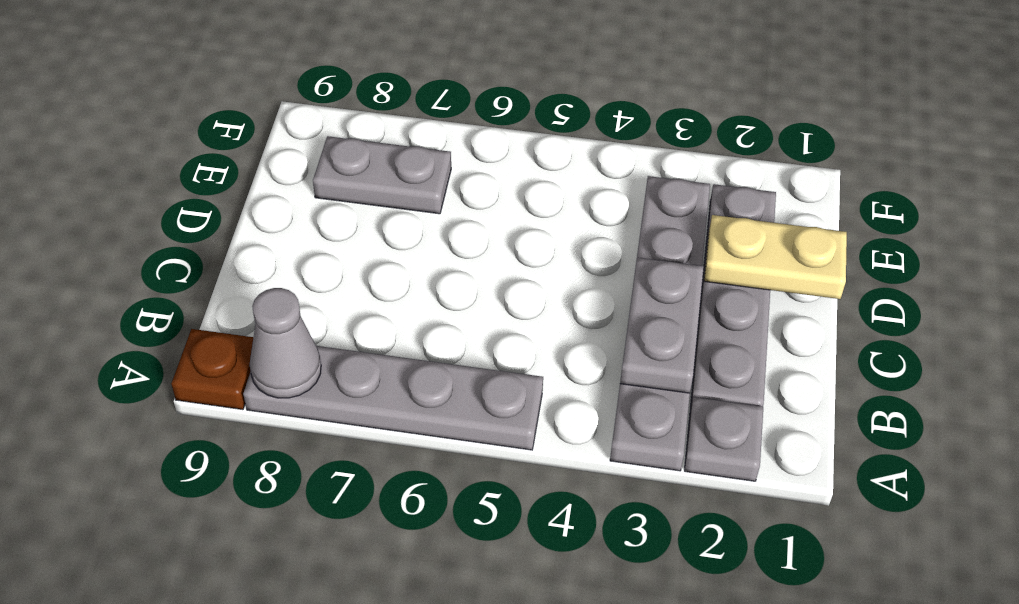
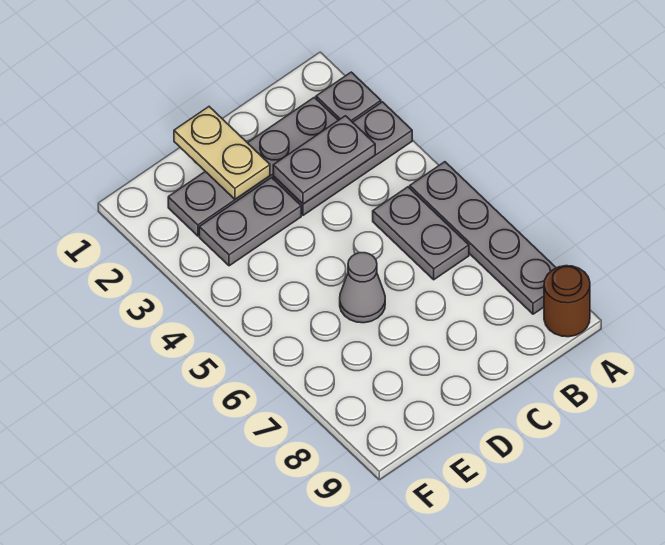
grey cone A8 level 2 -> grey cone D6 level 1
brown plate A9 level 1 -> brown round brick A9 level 1
grey plate E7:E8 level 1 -> grey plate B5:B6 level 1

